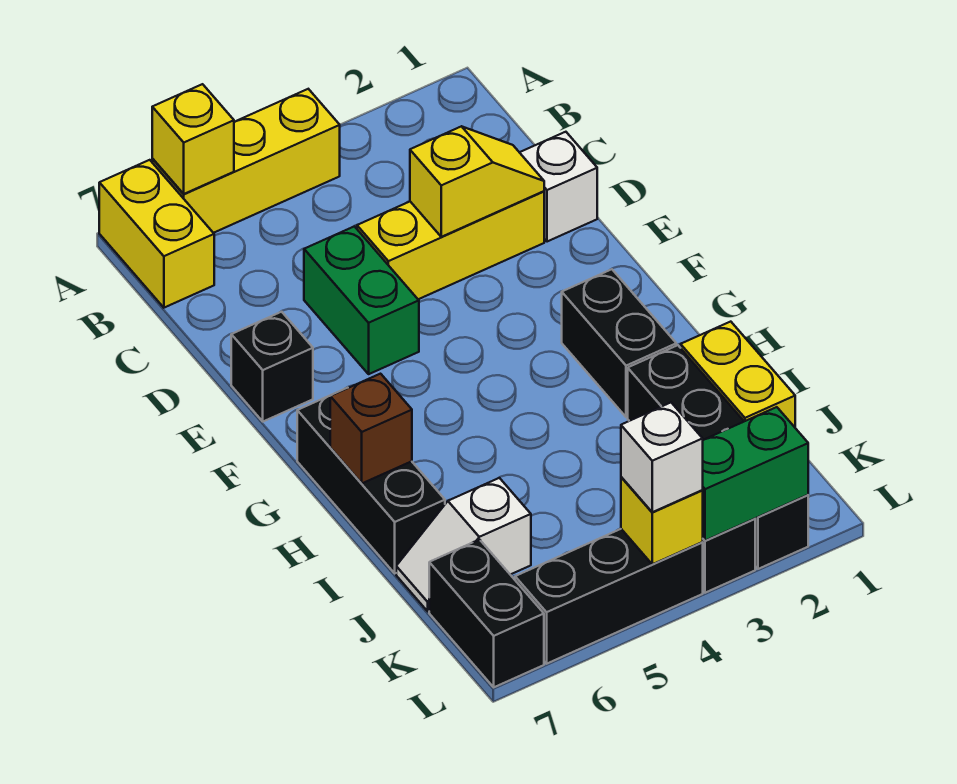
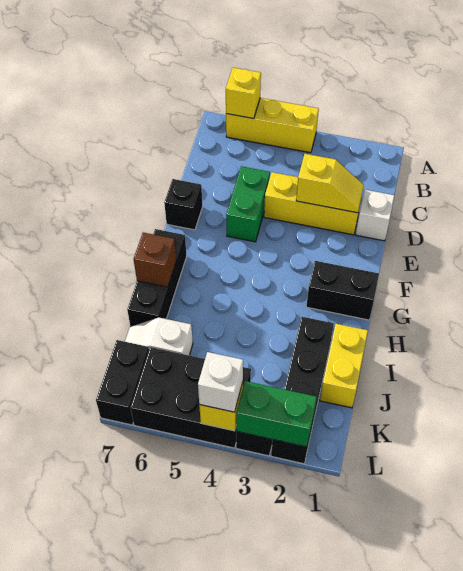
yellow brick A7:B7 level 1 -> none
black brick G2:H2 level 1 -> black brick G1:G2 level 1
black brick L4:L6 level 1 -> black brick K4:L6 level 1

